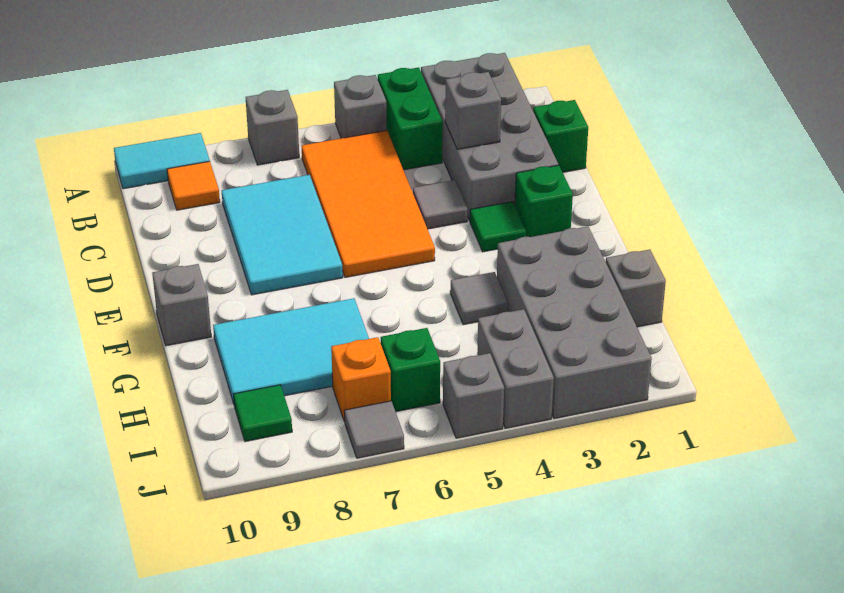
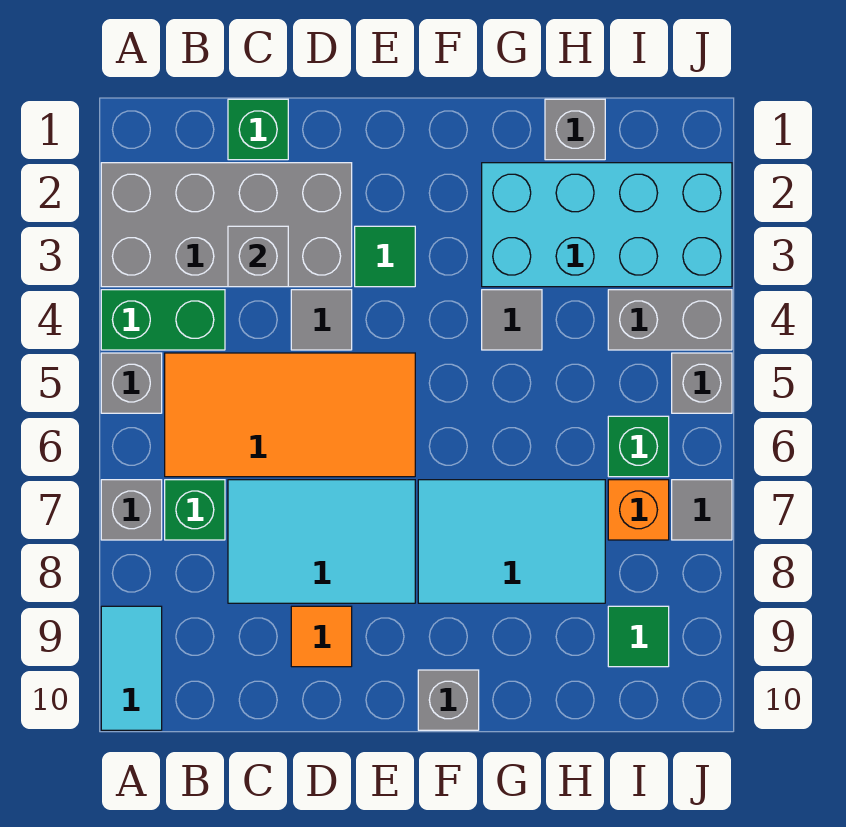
orange tile B9 level 1 -> orange tile D9 level 1
green brick E2 level 1 -> green brick B7 level 1
grey brick G2:J3 level 1 -> cyan brick G2:J3 level 1
cyan tile G7:H9 level 1 -> cyan tile F7:H8 level 1

